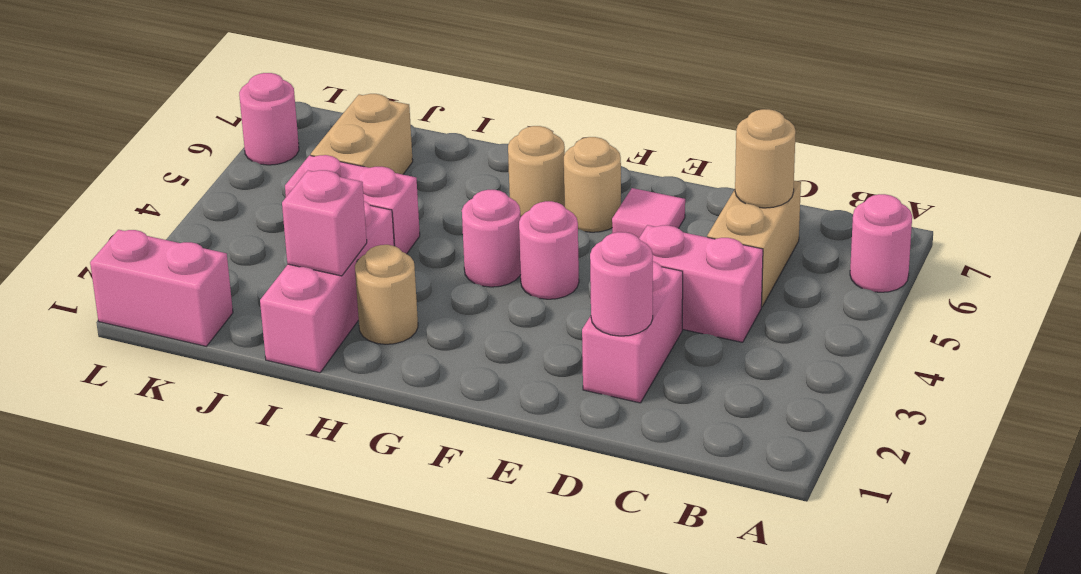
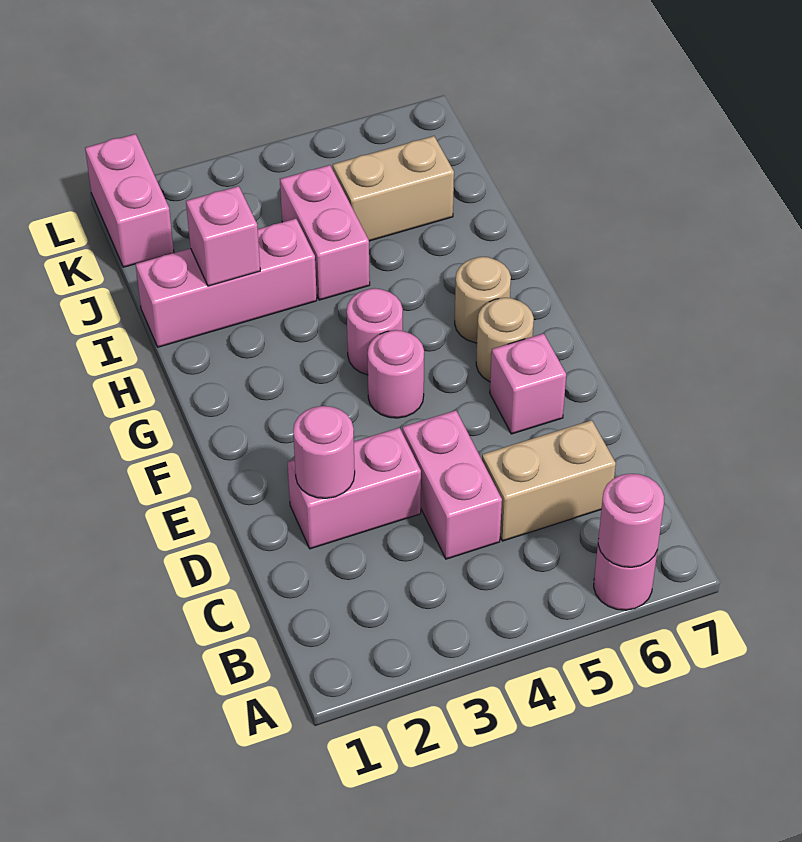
tan round brick C6 level 2 -> none
pink tile E6 level 1 -> pink brick E6 level 1
tan round brick H2 level 1 -> none
pink round brick L6 level 1 -> pink round brick A6 level 2

